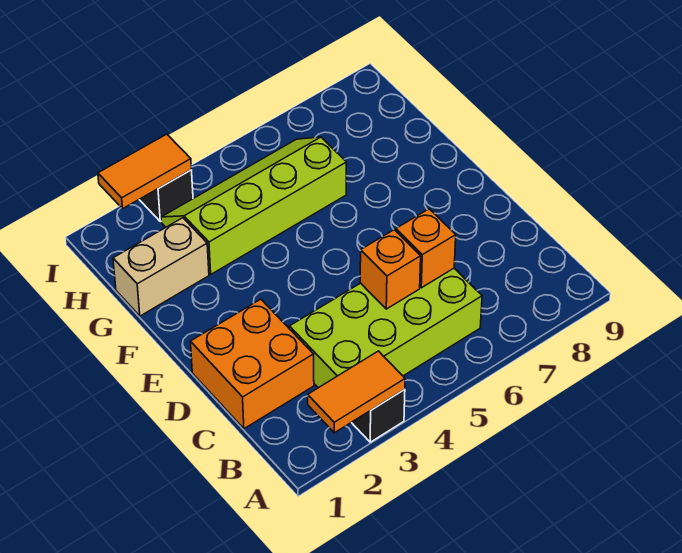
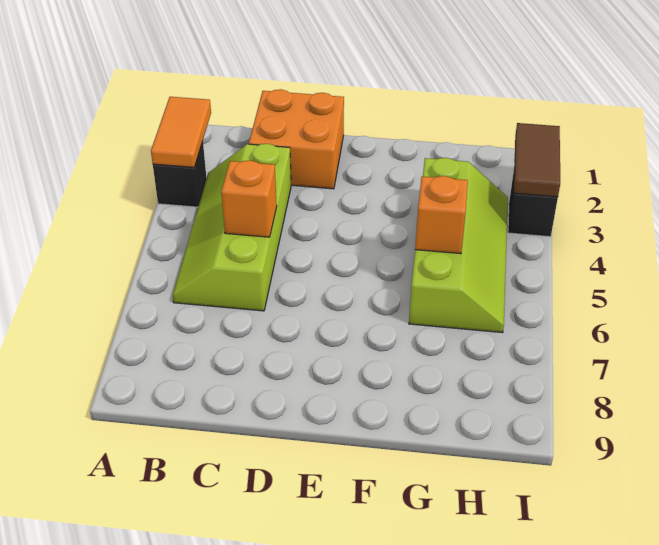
lime brick B3:C6 level 1 -> lime slope B3:C6 level 1 top C
orange brick C6 level 2 -> orange brick G5 level 2
tan brick G1:G2 level 1 -> none
orange tile I2:I3 level 2 -> brown tile I2:I3 level 2

